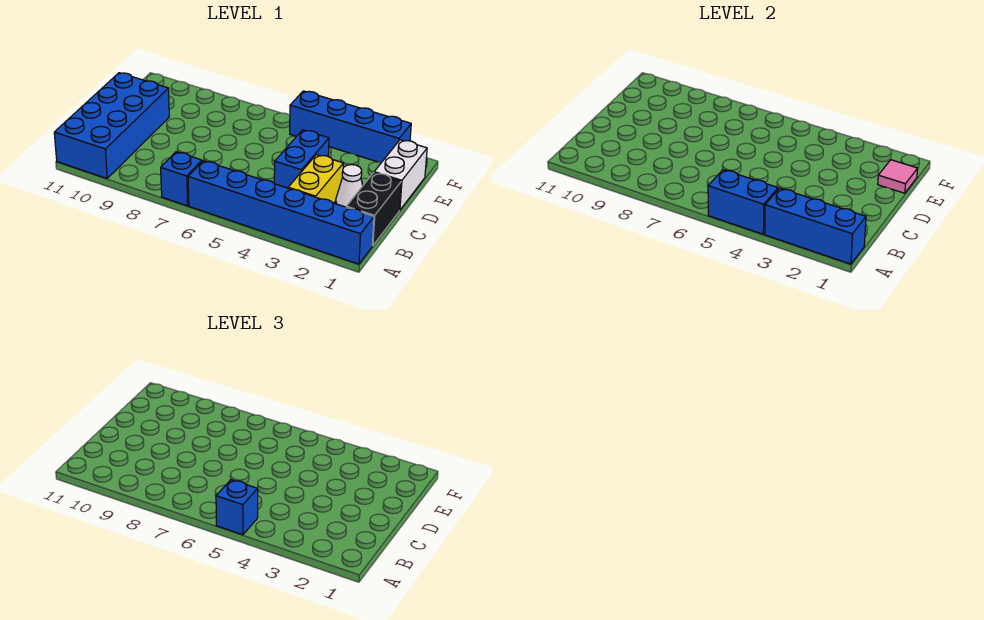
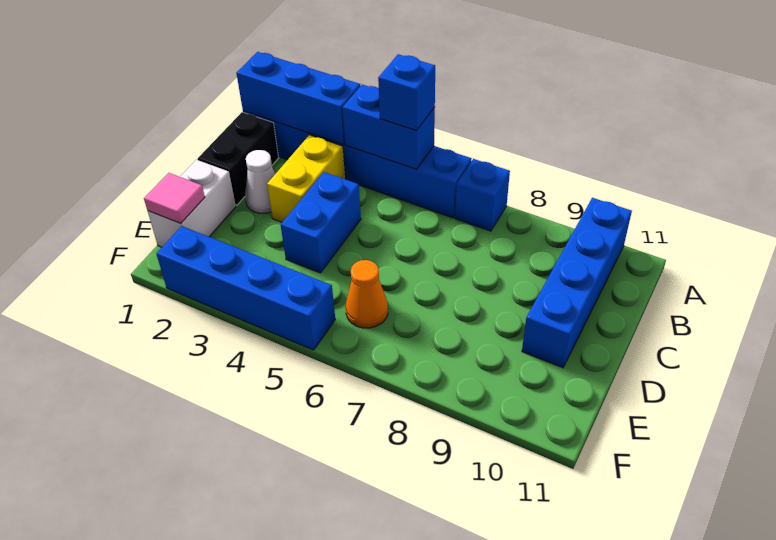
blue brick A10:D11 level 1 -> blue brick A10:D10 level 1
none -> orange cone E6 level 1

